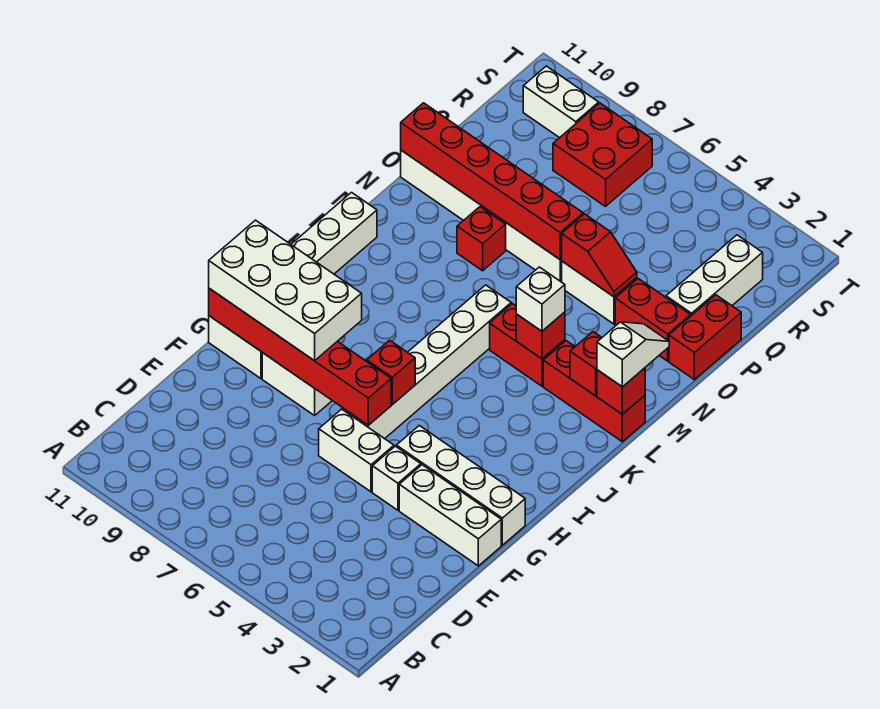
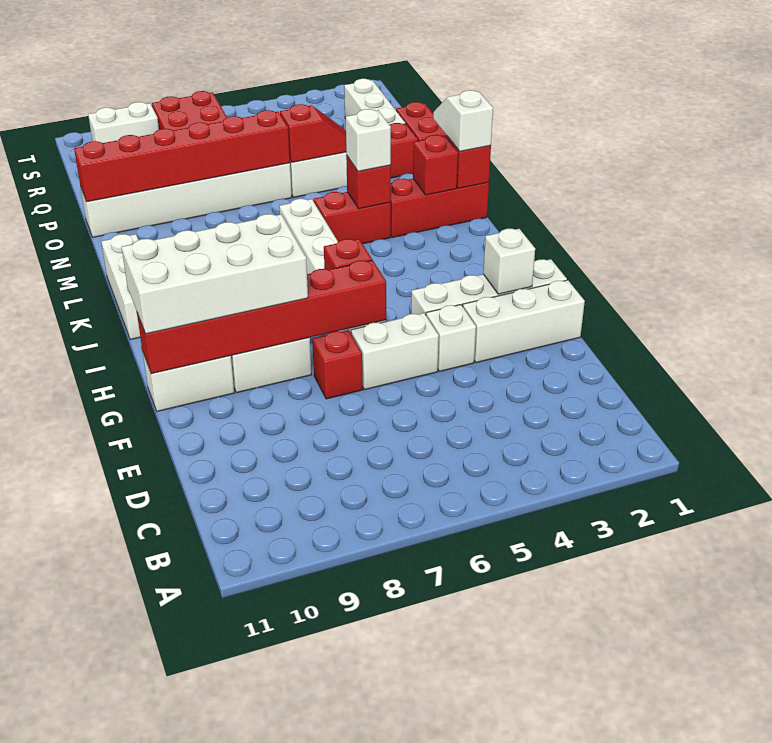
none -> white brick G2 level 2
red brick N8 level 1 -> red brick F7 level 1

